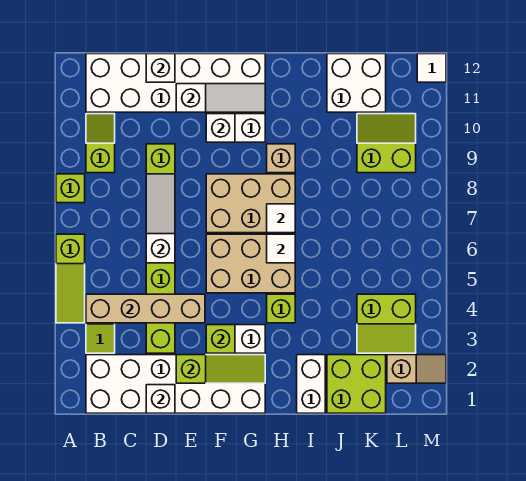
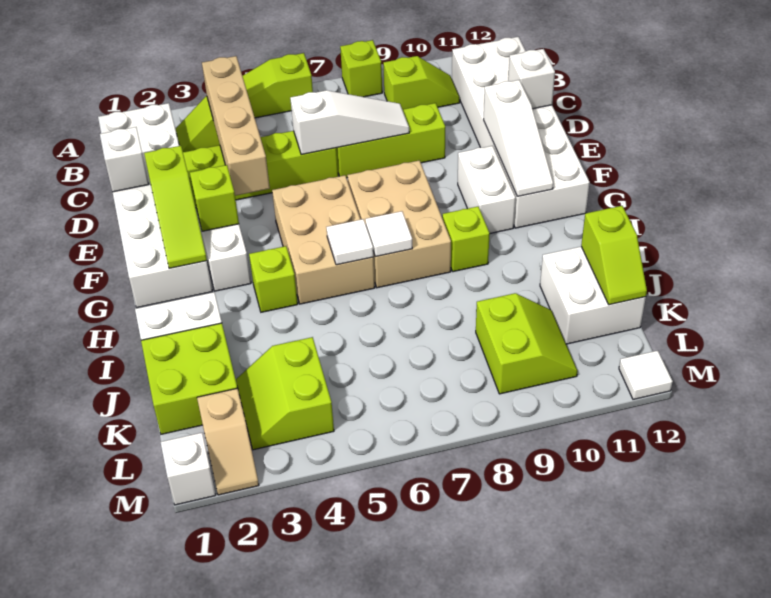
white brick F10 level 2 -> white brick M1 level 1
tan brick H9 level 1 -> lime brick H9 level 1
none -> lime slope J12:K12 level 2 top J

